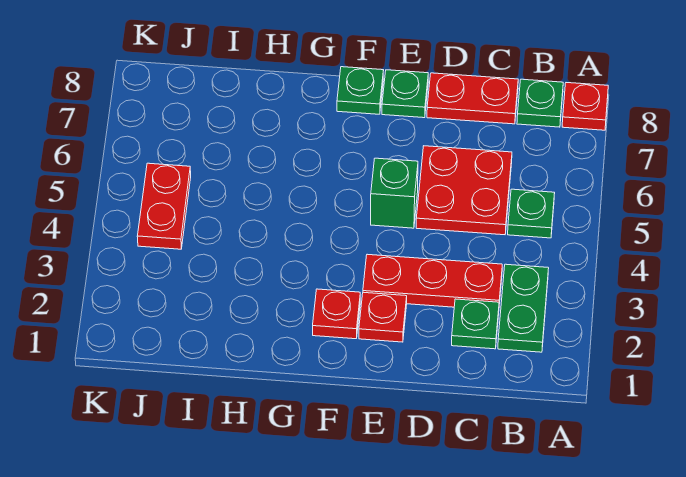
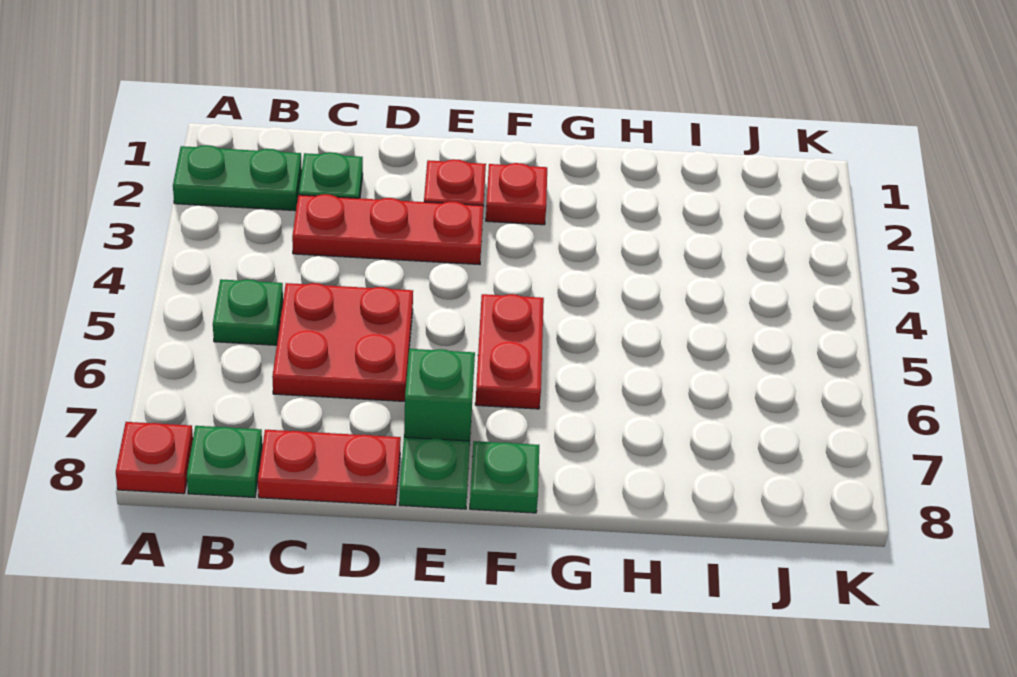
green plate B2:B3 level 1 -> green plate A2:B2 level 1
green brick E5 level 1 -> green brick E7 level 1
red plate J4:J5 level 1 -> red plate F5:F6 level 1

